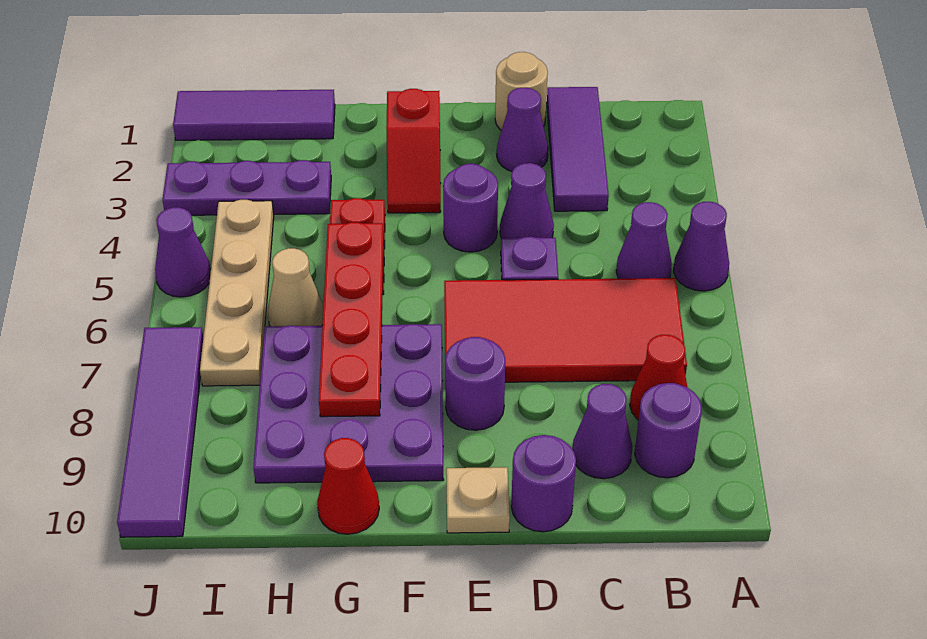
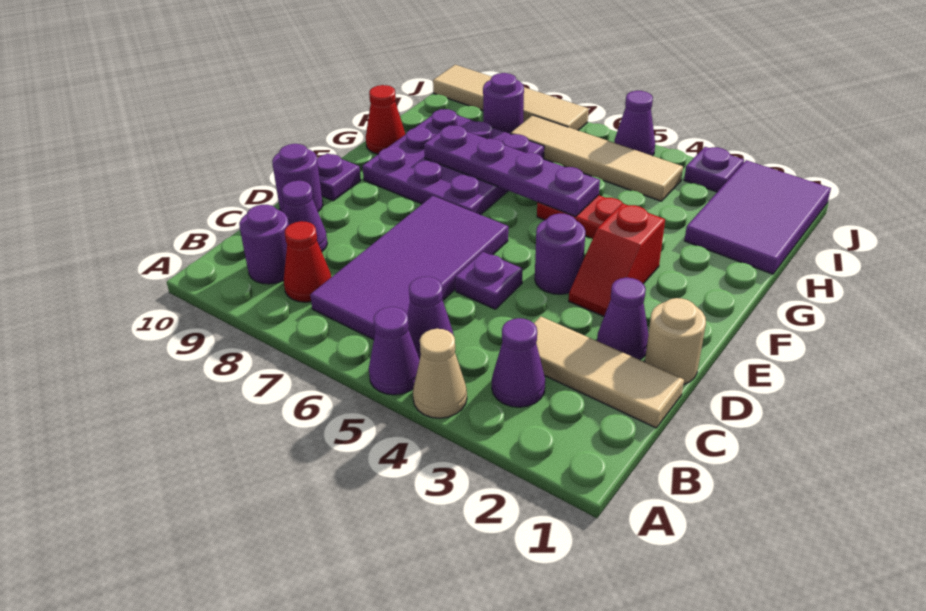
red tile B6:E7 level 1 -> purple tile B6:E7 level 1
purple tile C1:C3 level 1 -> tan tile C1:C3 level 1
purple cone D4 level 1 -> purple cone B3 level 1
purple round brick E8 level 1 -> purple round brick I8 level 1
tan plate E10 level 1 -> purple plate E10 level 1
red slope F2:F3 level 1 top 2 -> red slope E3:F3 level 1 top F
red plate G5:G8 level 2 -> purple plate G5:G8 level 2
purple tile H1:J1 level 1 -> purple tile H1:J2 level 1
purple plate H3:J3 level 1 -> purple plate J3 level 1
tan cone H6 level 1 -> tan cone A4 level 1
tan plate I4:I7 level 1 -> tan tile I4:I7 level 1
purple tile J7:J10 level 1 -> tan tile J7:J10 level 1

